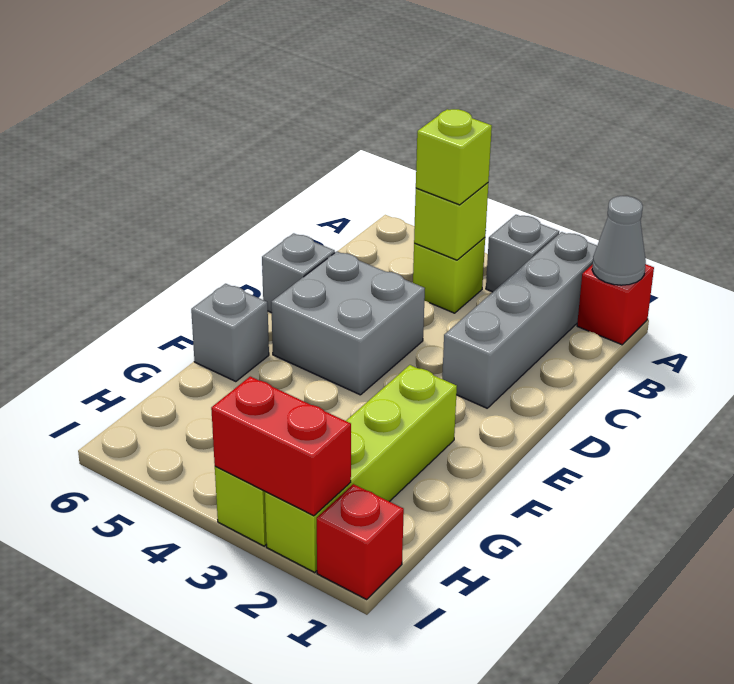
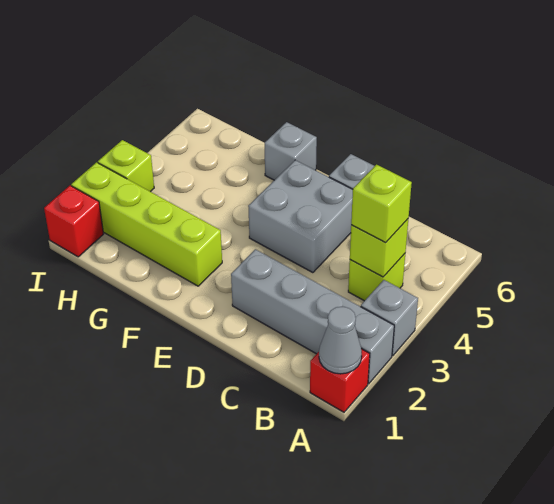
red brick I2:I3 level 2 -> none

